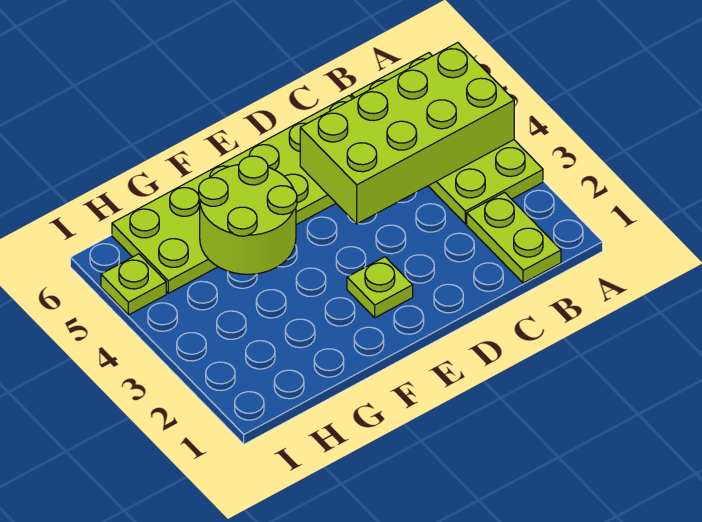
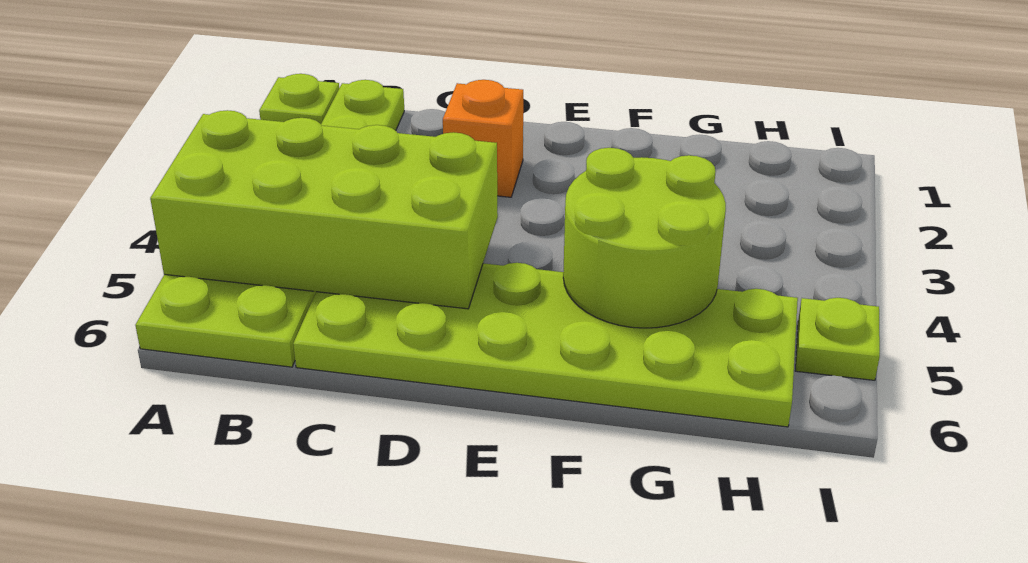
none -> orange brick D2 level 1
lime plate E2 level 1 -> lime plate A1 level 1

